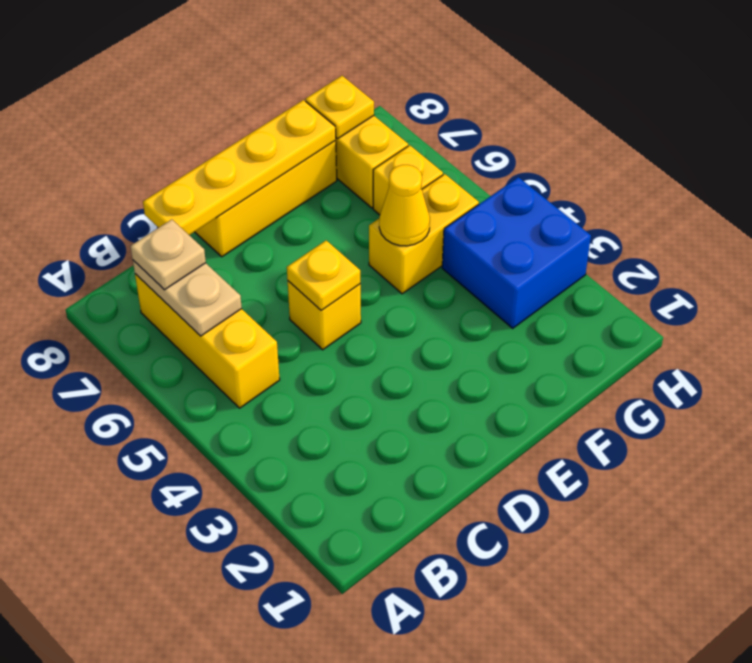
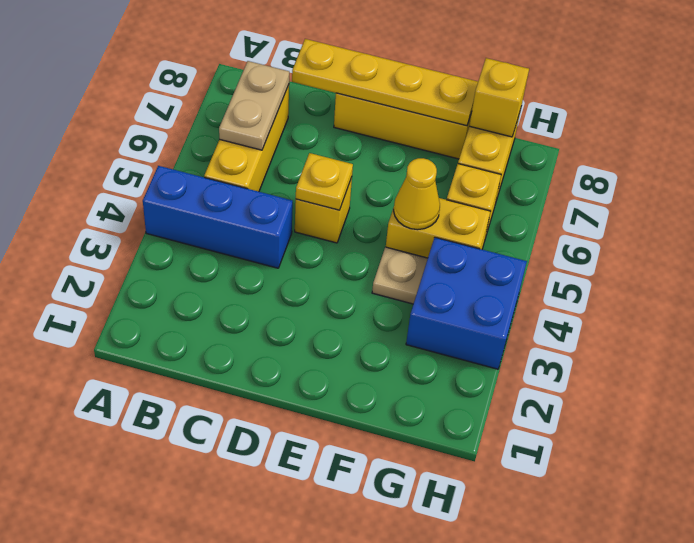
none -> blue brick A4:C4 level 1
tan plate B7 level 3 -> tan plate F4 level 1
yellow plate G8 level 2 -> yellow brick G8 level 2

